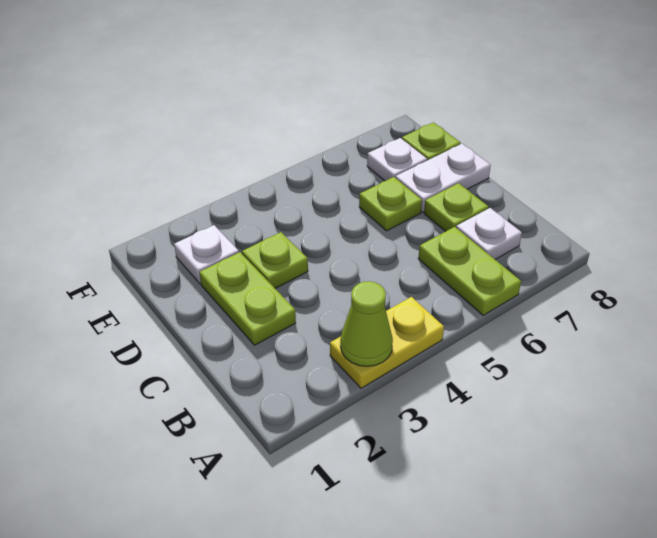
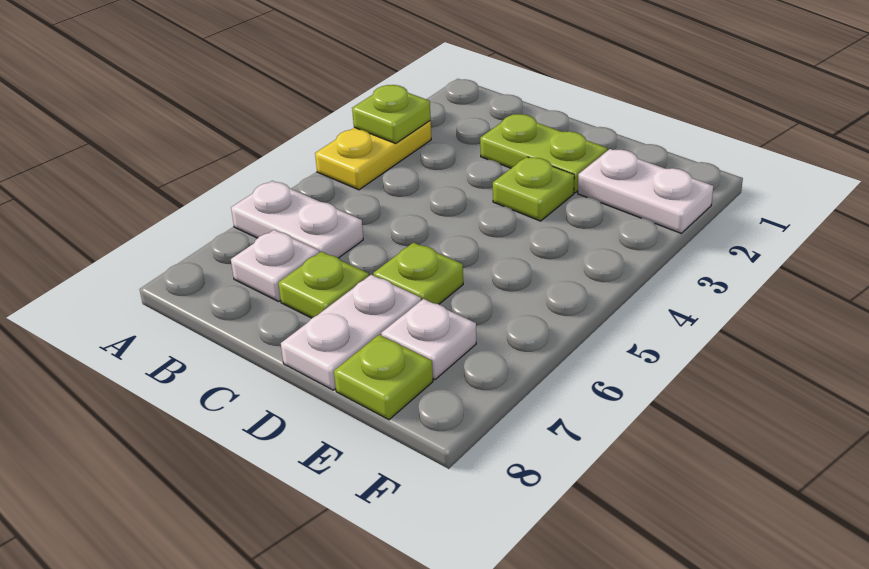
lime cone A3 level 2 -> lime plate A3 level 2
lime plate A6:B6 level 1 -> white plate A6:B6 level 1
white plate E2 level 1 -> white plate E2:F2 level 1

